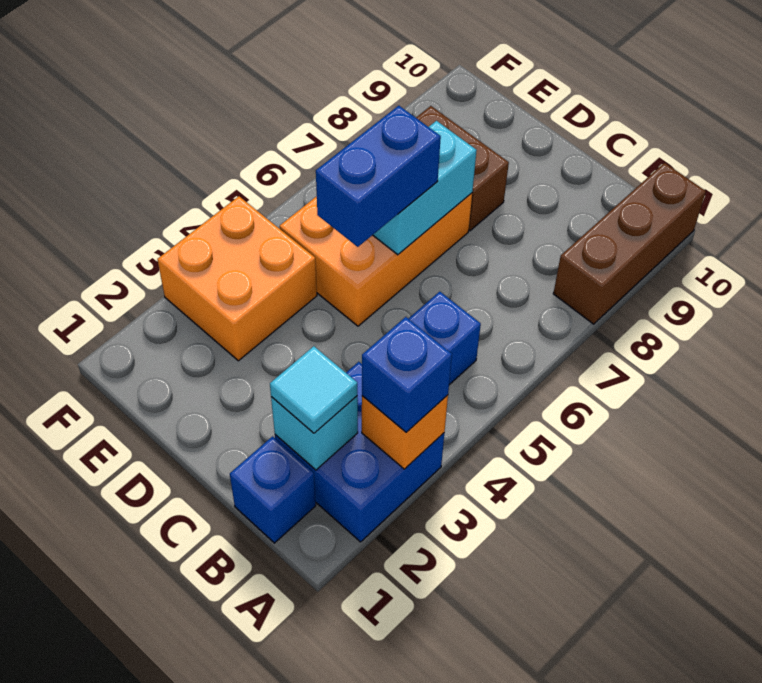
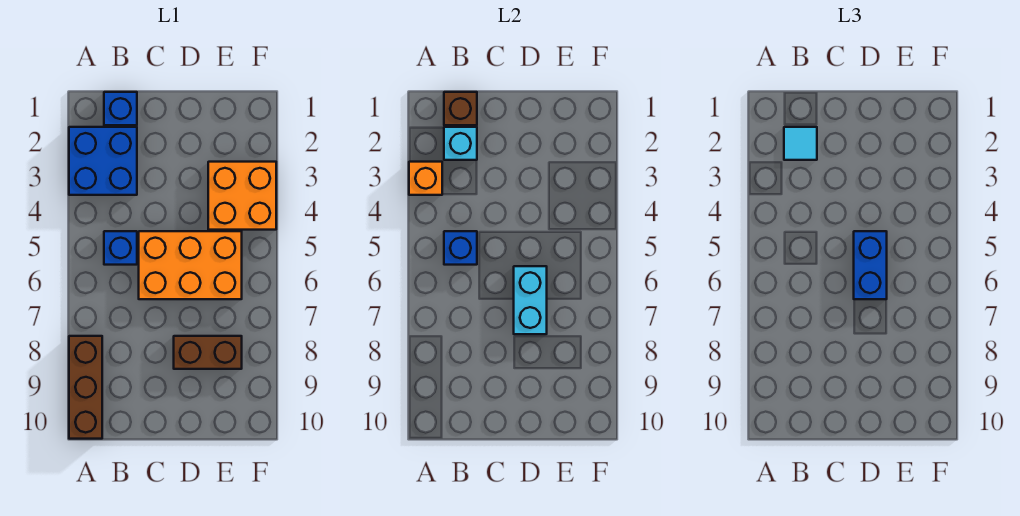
blue brick A3 level 3 -> blue brick B5 level 2
none -> brown brick B1 level 2
orange brick D5:E7 level 1 -> orange brick C5:E6 level 1

